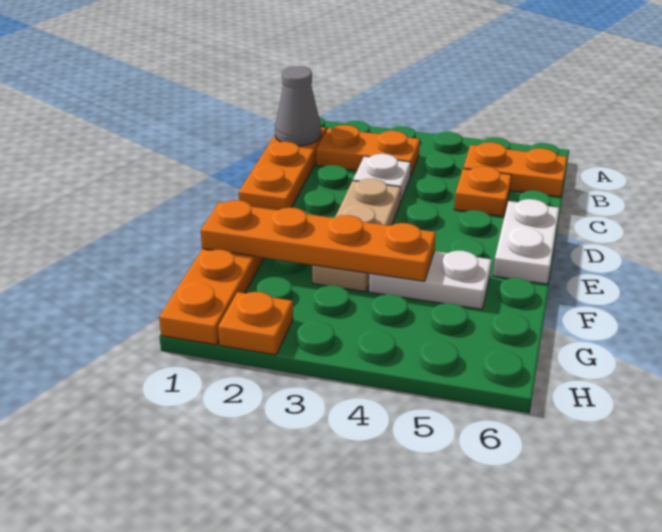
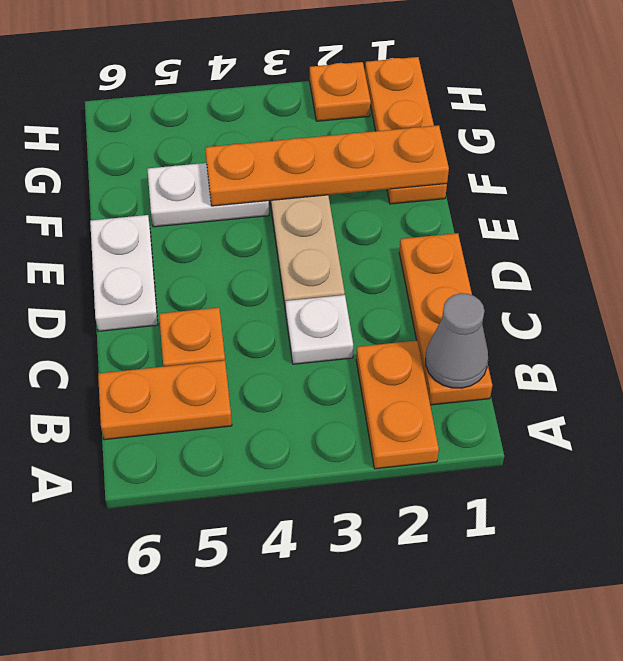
orange plate B2:B3 level 1 -> orange plate A2:B2 level 1

